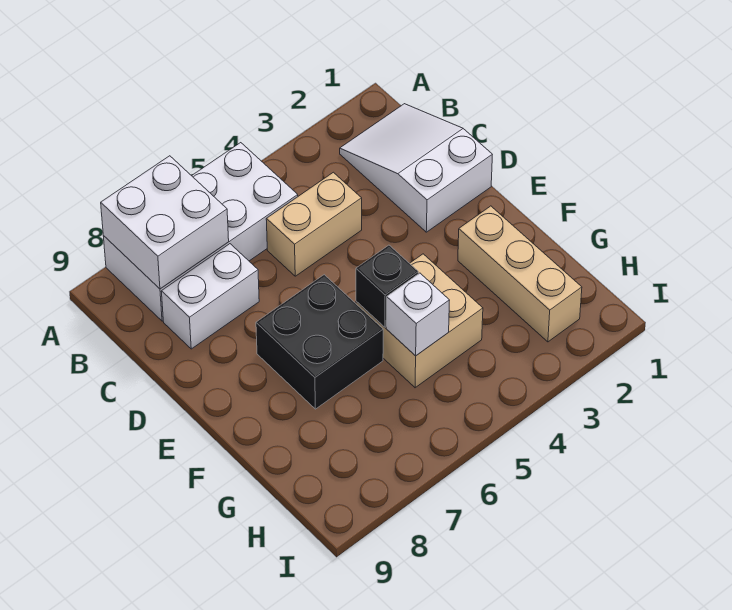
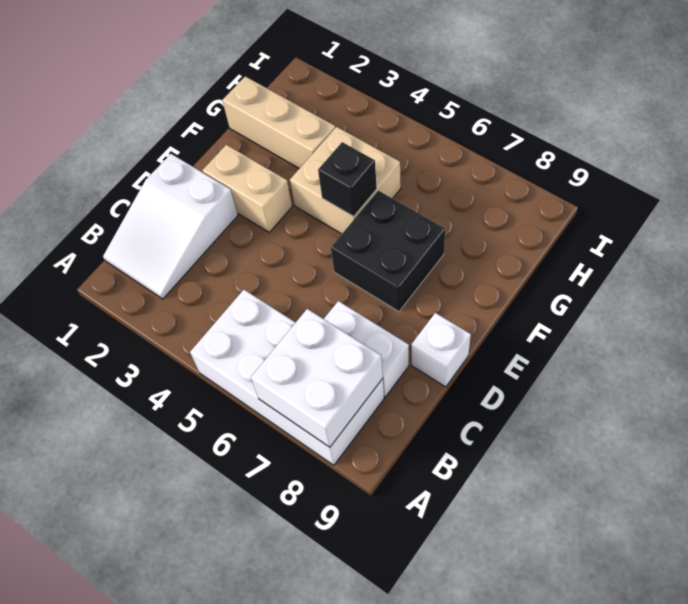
tan brick C4:C5 level 1 -> tan brick E2:E3 level 1
tan brick F2:H2 level 1 -> tan brick G1:G3 level 1
white brick G5 level 2 -> white brick D9 level 1

